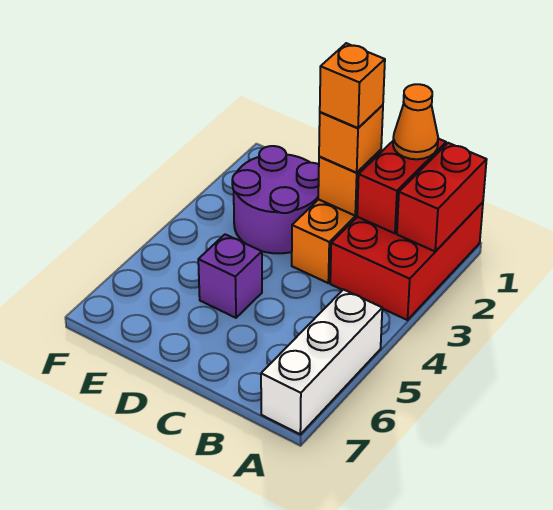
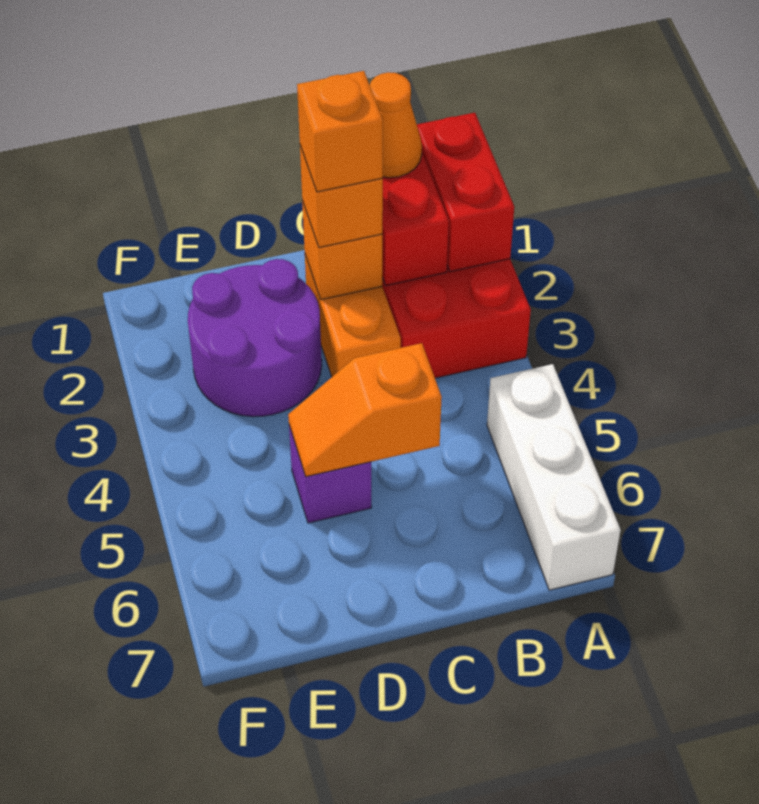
none -> orange slope C5:D5 level 2 top C

